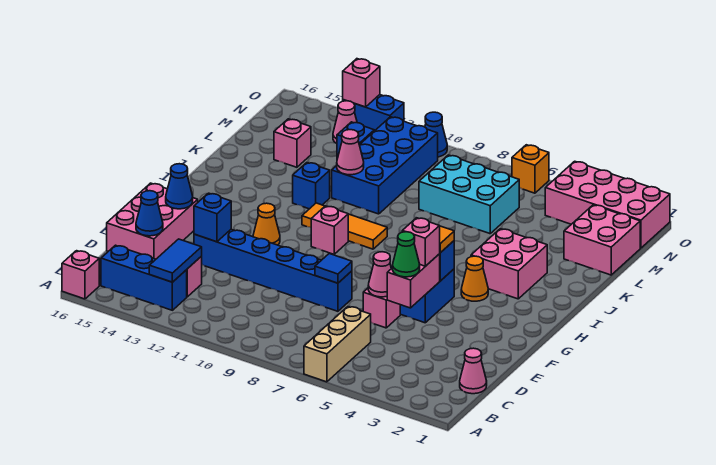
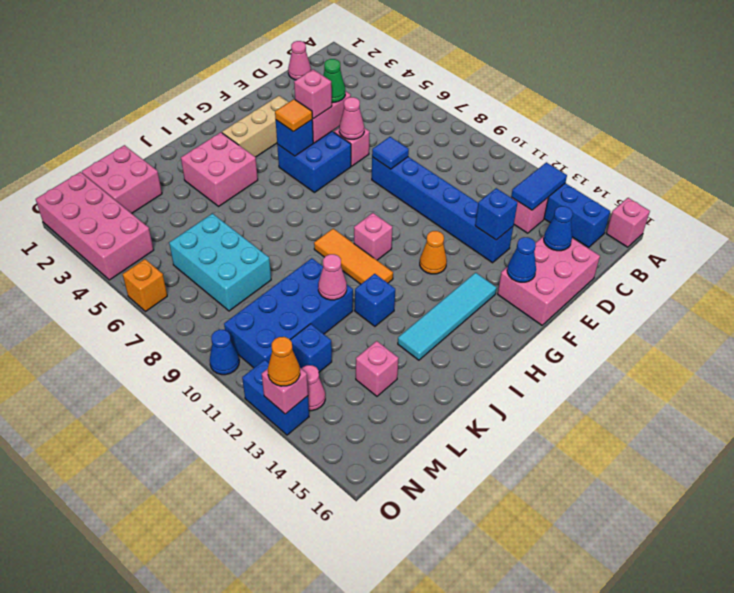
tan brick A6:C6 level 1 -> tan brick F3:H3 level 1
none -> cyan tile G14:J14 level 1
orange cone H4 level 1 -> orange cone O13 level 3

